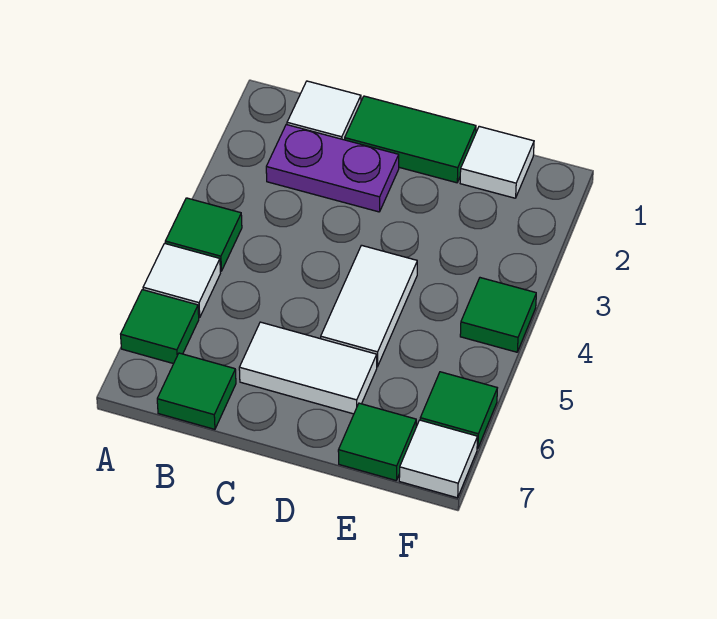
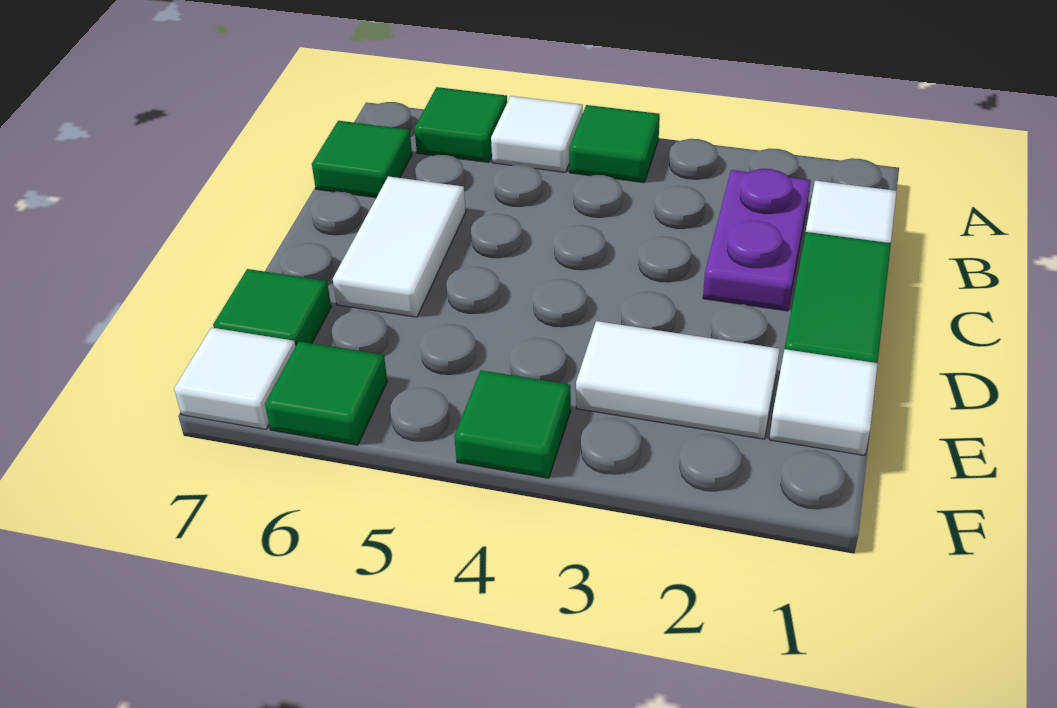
white tile D4:D5 level 1 -> white tile E2:E3 level 1

